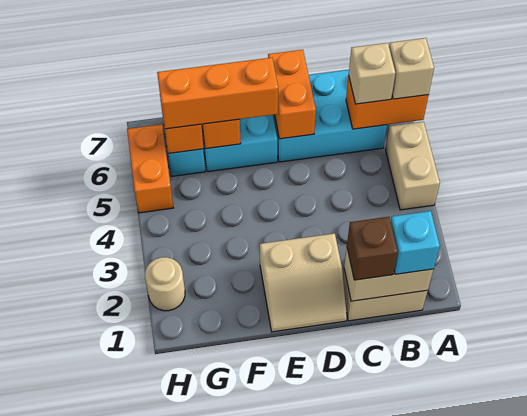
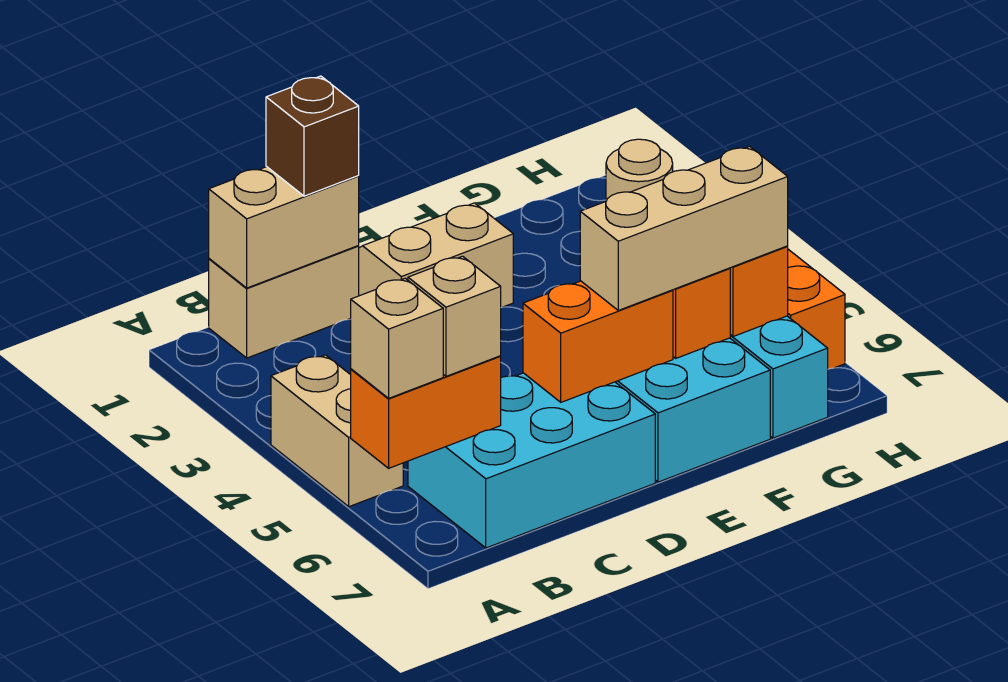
cyan brick B1 level 3 -> none
orange brick D6:D7 level 2 -> orange brick D6:E6 level 2
orange brick E6:G6 level 3 -> tan brick E6:G6 level 3

